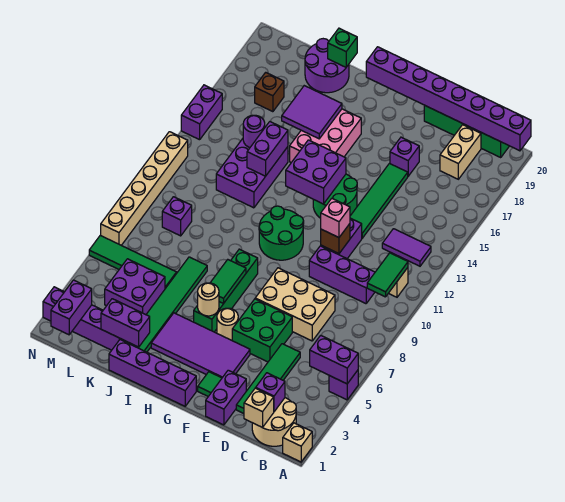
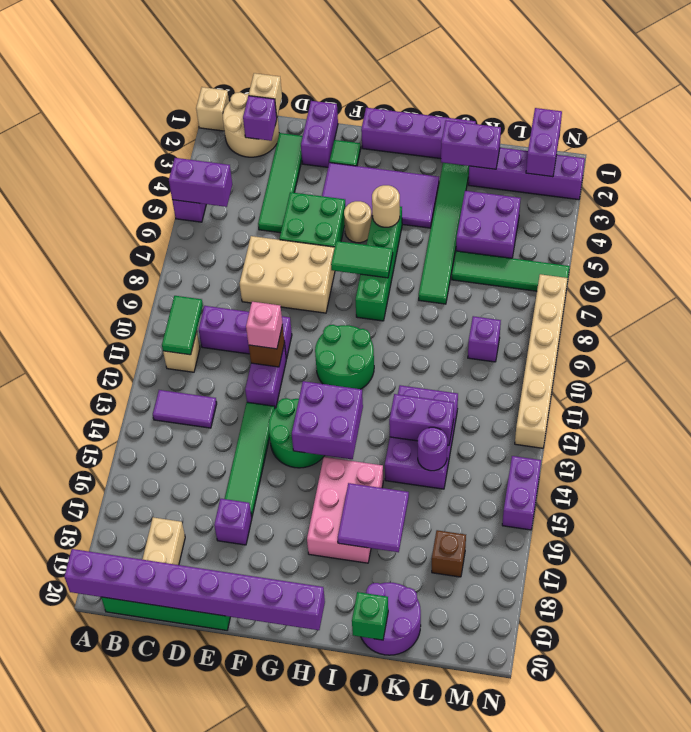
green tile H6:H7 level 2 -> green tile G7:H7 level 2
purple brick J13:J14 level 2 -> purple brick J13:K13 level 2

